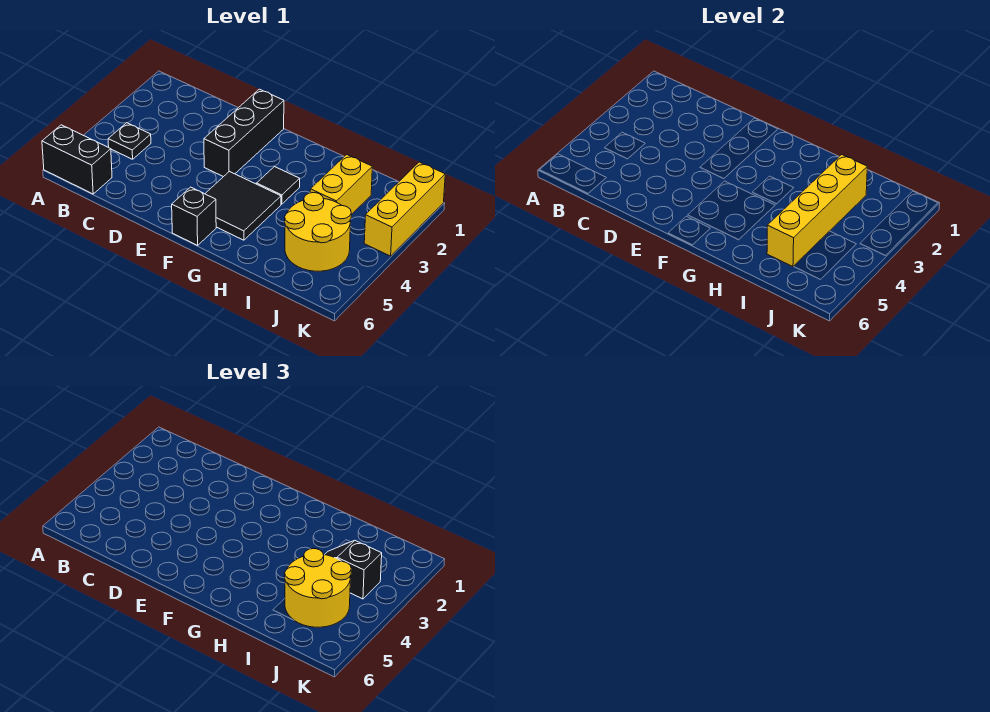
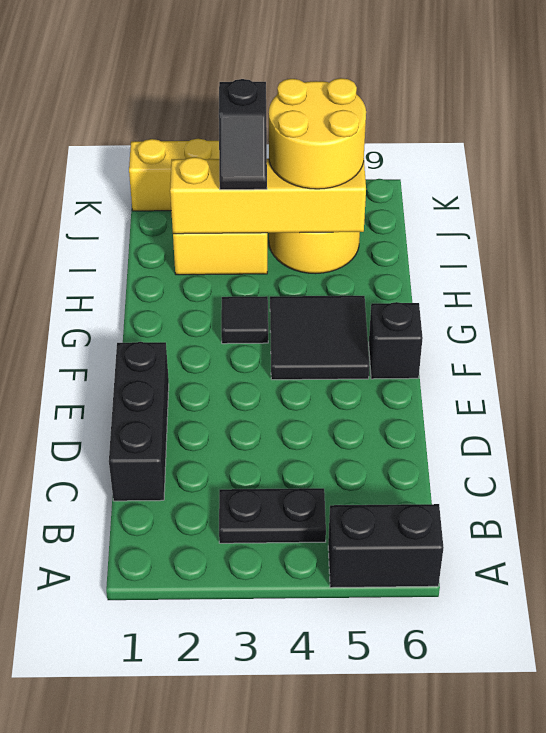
black brick A6:B6 level 1 -> black brick A5:A6 level 1
black plate B4 level 1 -> black plate B3:B4 level 1
black brick E1:E3 level 1 -> black brick C1:E1 level 1

